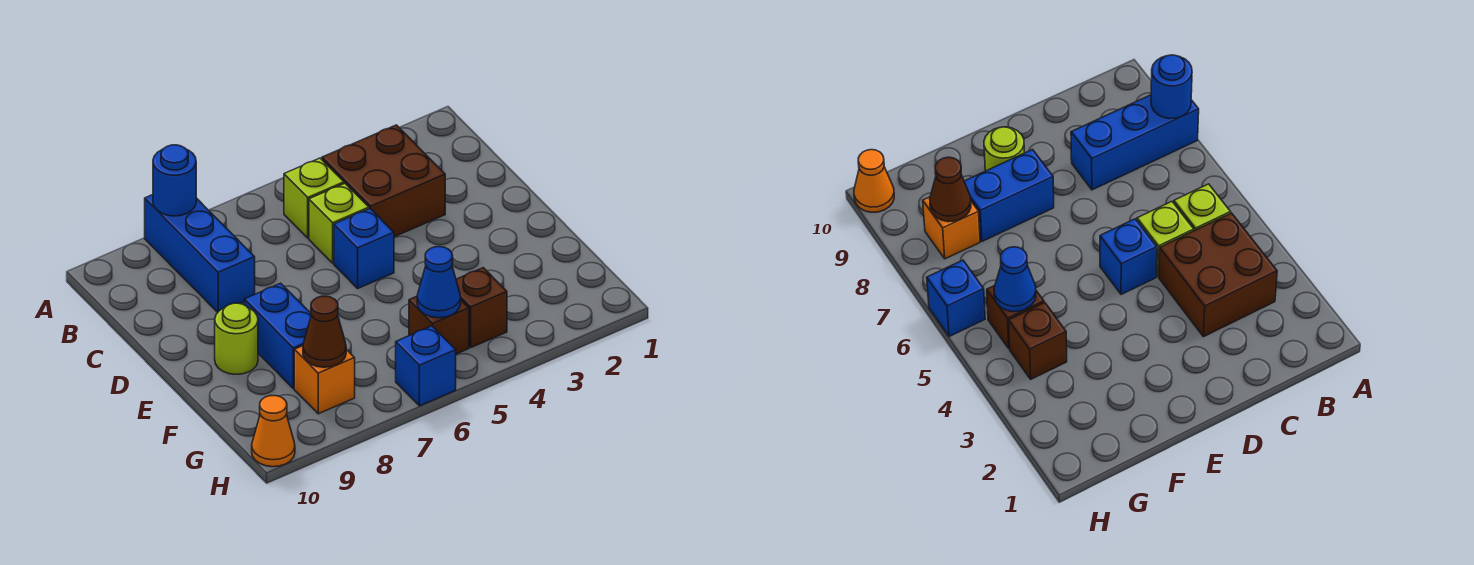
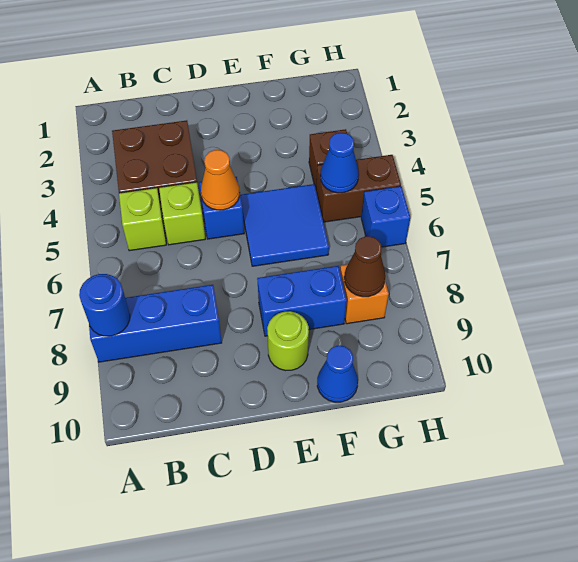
none -> blue tile E5:F6 level 1
none -> blue cone F10 level 1
brown brick G5 level 1 -> brown brick G5:H5 level 1
orange cone H10 level 1 -> orange cone D5 level 2

